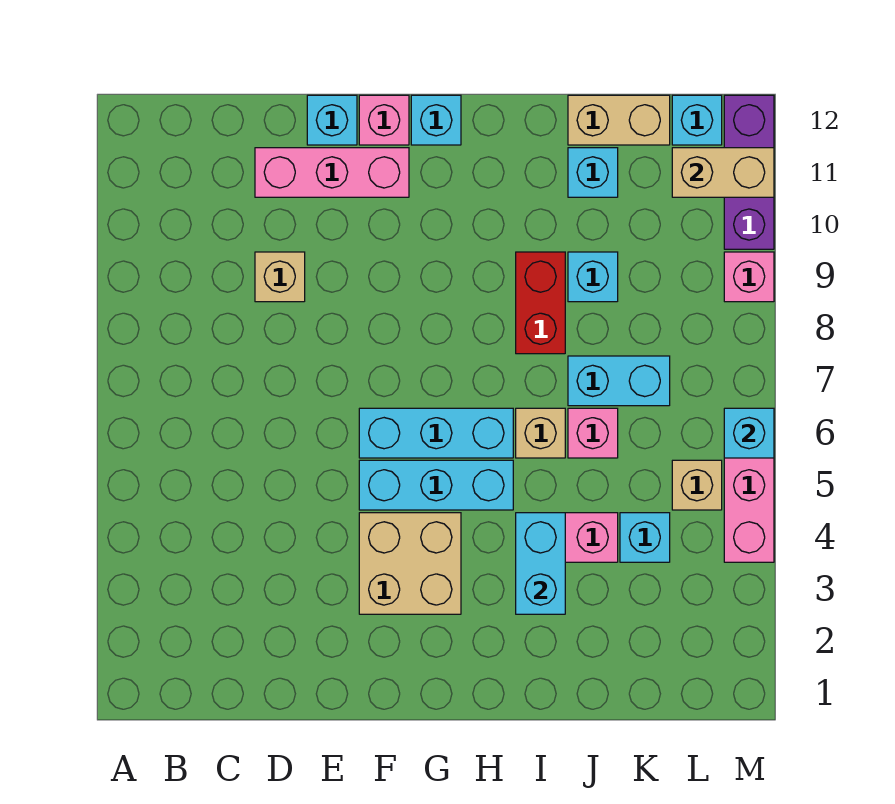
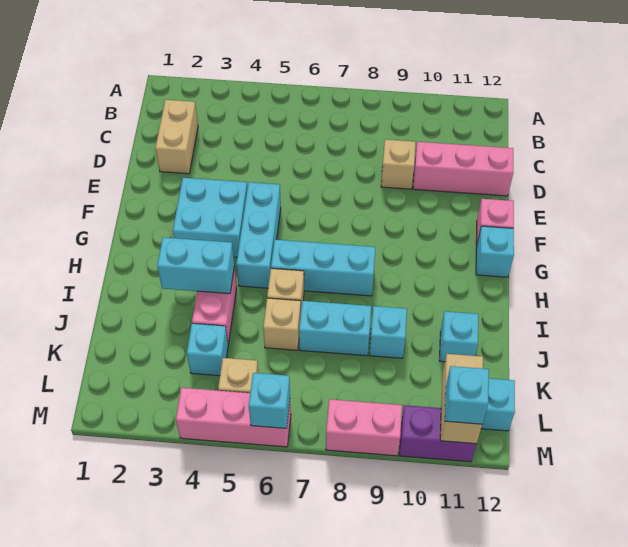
pink brick D11:F11 level 1 -> pink brick D10:D12 level 1
cyan brick E12 level 1 -> cyan brick M11 level 3
tan brick F3:G4 level 1 -> cyan brick F3:G4 level 1
cyan brick F6:H6 level 1 -> cyan brick H6:H8 level 1
red brick I8:I9 level 1 -> none
pink brick J6 level 1 -> tan brick J6 level 1
cyan brick J7:K7 level 1 -> cyan brick J7:J8 level 1
tan brick J12:K12 level 1 -> tan brick C2:D2 level 1
pink brick M9 level 1 -> pink brick M8:M9 level 1
purple brick M10:M12 level 1 -> purple brick M10:M11 level 1

